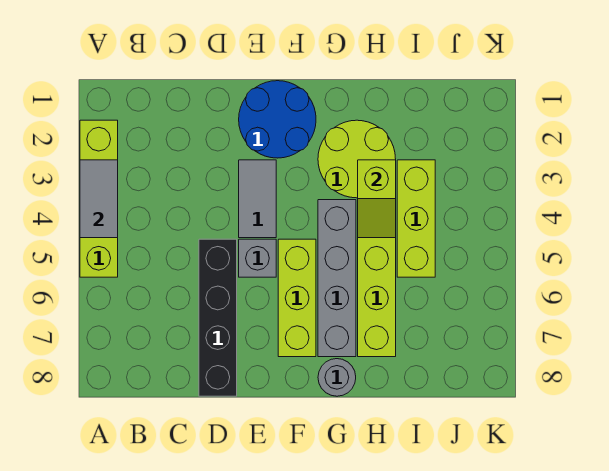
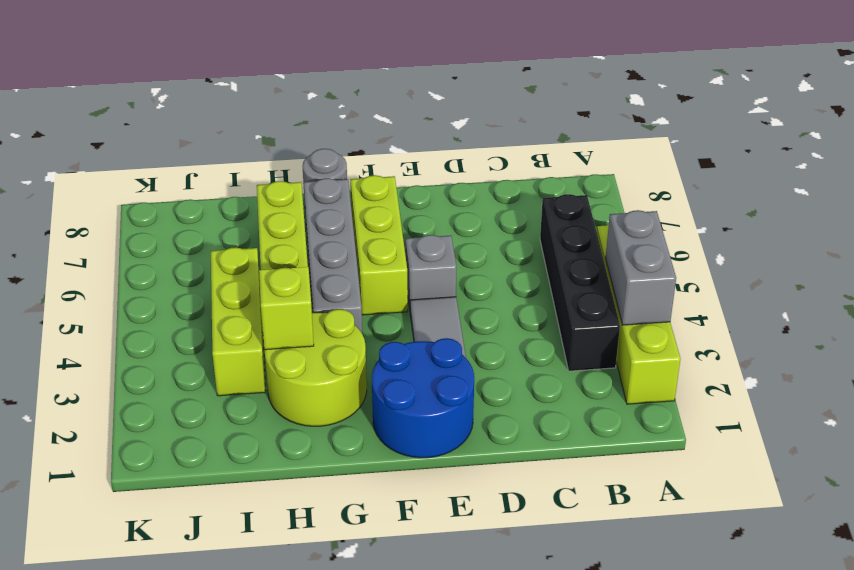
grey tile A3:A4 level 2 -> grey brick A3:A4 level 2
black brick D5:D8 level 1 -> black brick B3:B6 level 1

